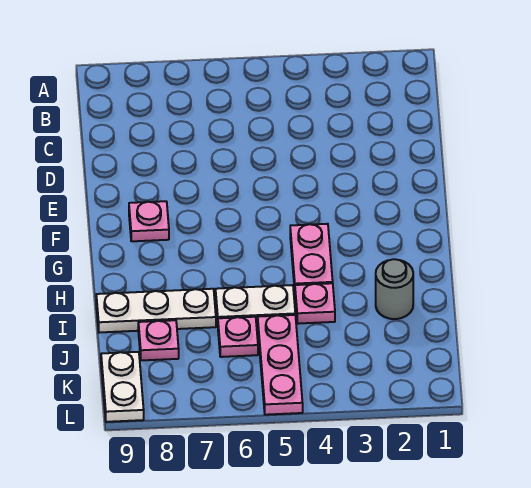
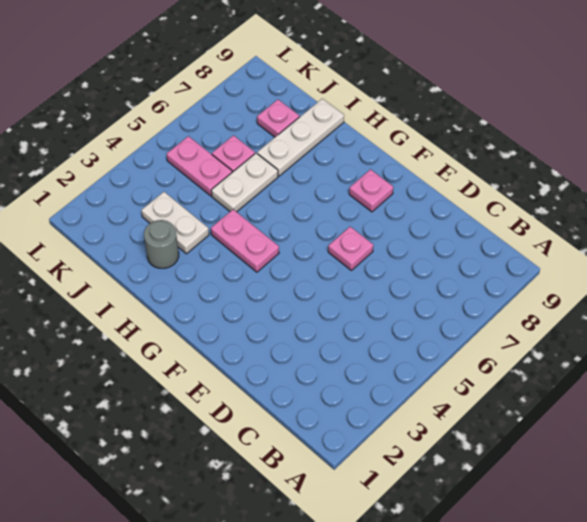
pink plate I4 level 1 -> pink plate E6 level 1
pink plate J5:L5 level 1 -> pink plate J5:K5 level 1
white plate K9:L9 level 1 -> white plate I3:J3 level 1

